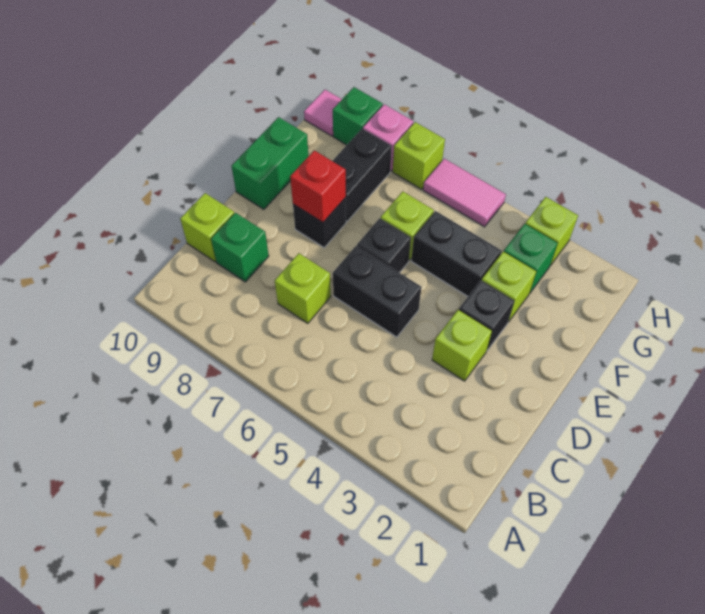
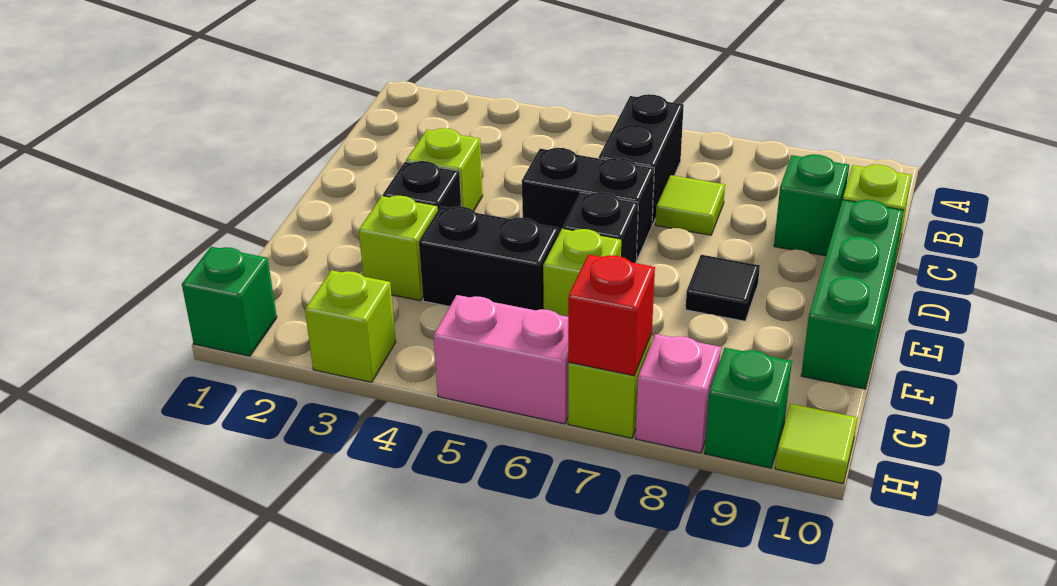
lime brick C7 level 1 -> lime tile C7 level 1
black brick E8 level 1 -> black tile E8 level 1
red brick E8 level 2 -> red brick H7 level 2
green brick E10:F10 level 1 -> green brick D10:F10 level 1
black brick F8:G8 level 1 -> black brick B6:C6 level 1
green brick G3 level 1 -> green brick H1 level 1
pink tile H5:H6 level 1 -> pink brick H5:H6 level 1
pink tile H10 level 1 -> lime tile H10 level 1

